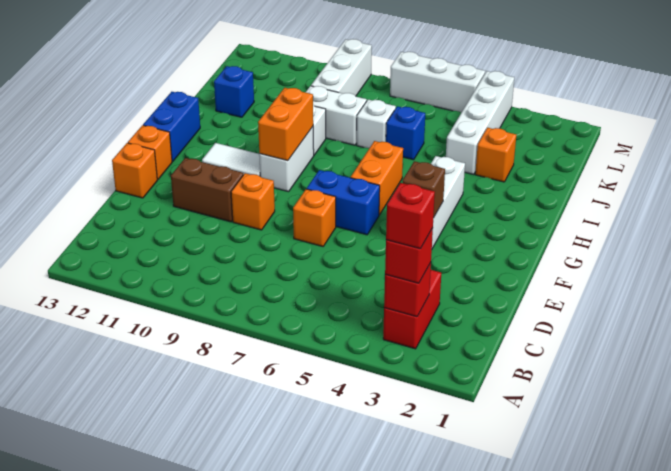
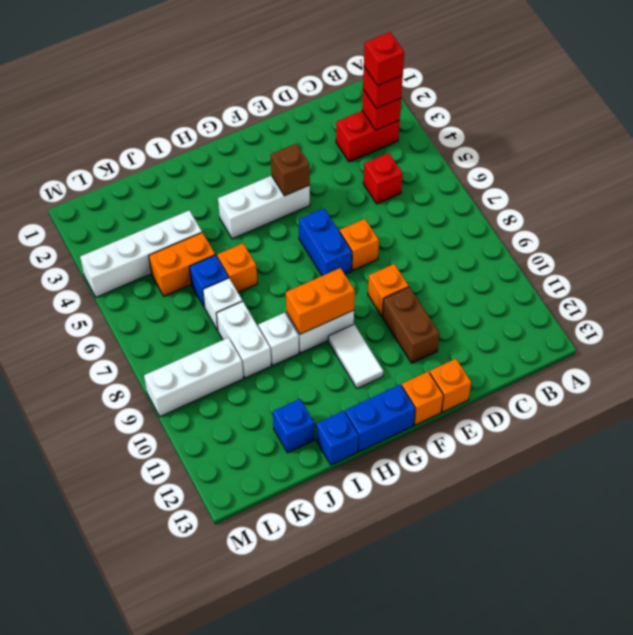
none -> red brick C5 level 1
orange brick G6:H6 level 1 -> orange brick J5:K5 level 1
none -> blue brick I13 level 1
orange brick J3 level 1 -> orange brick I6 level 1
white brick M5:M7 level 1 -> none

